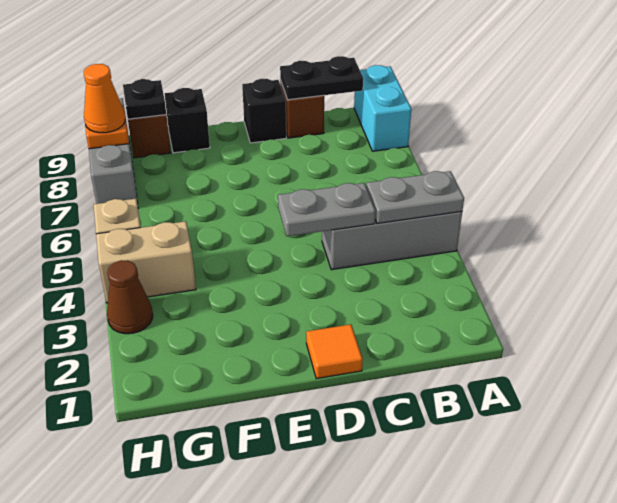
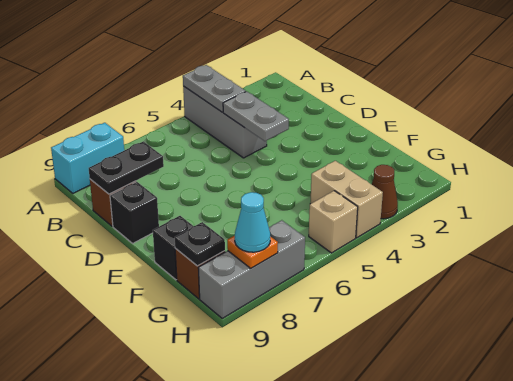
black plate B9:C9 level 2 -> black plate C8:C9 level 2
orange tile D1 level 1 -> none
orange cone H8 level 3 -> cyan cone H8 level 3

